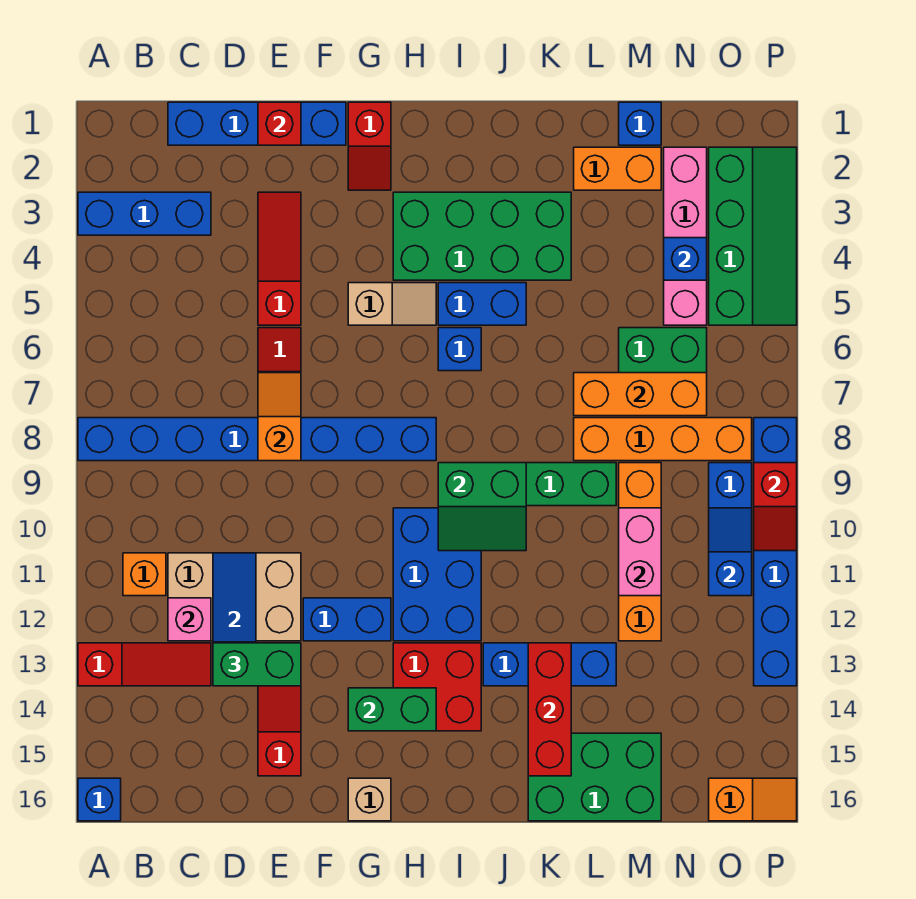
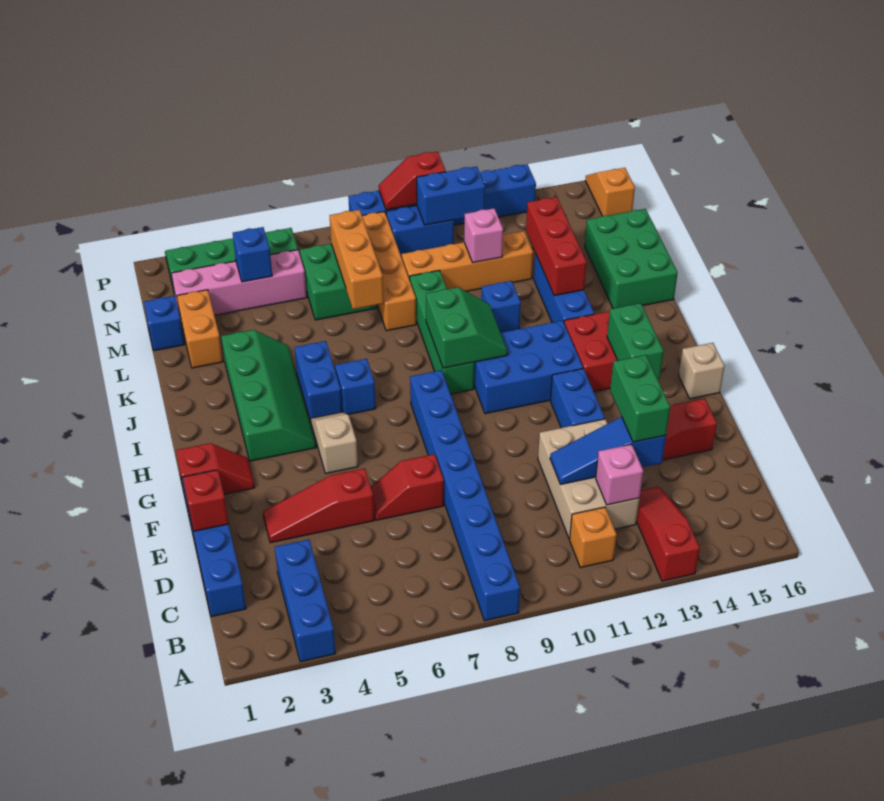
blue brick A16 level 1 -> blue brick K11 level 1
orange slope E7:E8 level 2 top 8 -> none
green brick H3:K4 level 1 -> green slope H3:K4 level 1 top 3
red brick K13:K15 level 2 -> red brick K13:M13 level 2
pink brick M10:M11 level 2 -> pink brick M11 level 2
blue slope O10:O11 level 2 top 11 -> blue brick O10:O11 level 2
red slope P9:P10 level 2 top 9 -> red slope P9:P10 level 2 top 10

